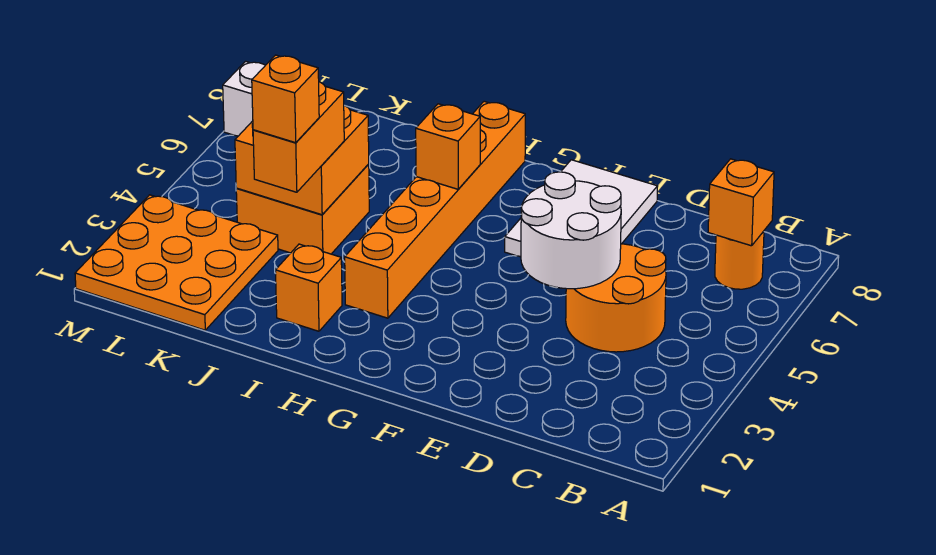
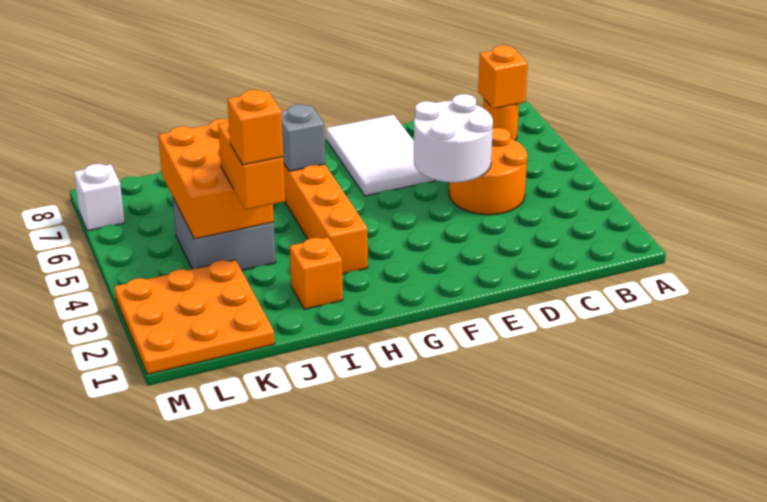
orange brick H6 level 2 -> grey brick H6 level 2
orange brick J4:K5 level 1 -> grey brick J4:K5 level 1
orange brick J4:K5 level 2 -> orange brick J4:K6 level 2

